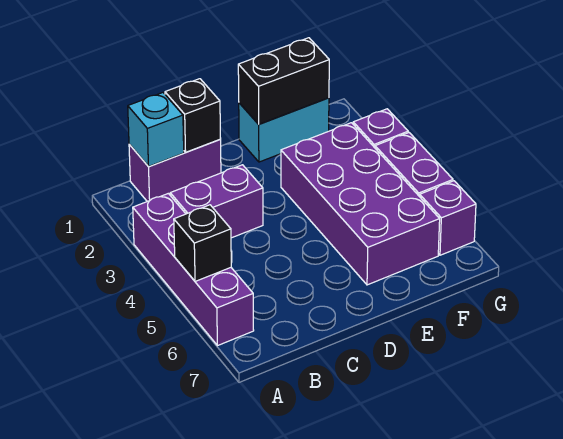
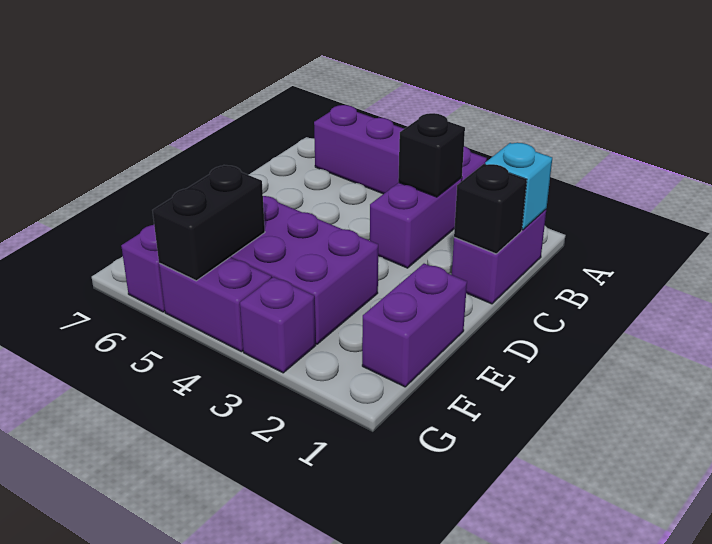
black brick A5 level 2 -> black brick B3 level 2
cyan brick E1:F1 level 1 -> purple brick E1:F1 level 1
black brick E1:F1 level 2 -> black brick F5:G5 level 2

